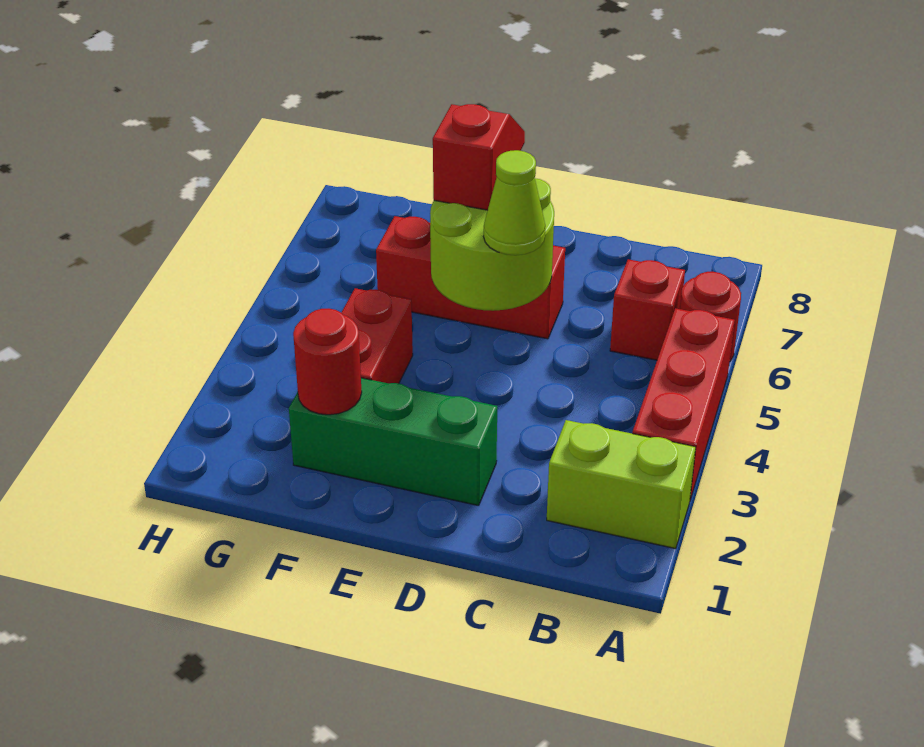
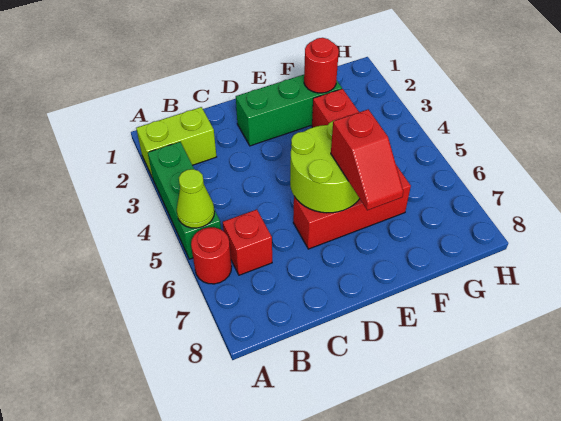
red brick A3:A5 level 1 -> green brick A3:A5 level 1
lime cone D5 level 3 -> lime cone A5 level 2

